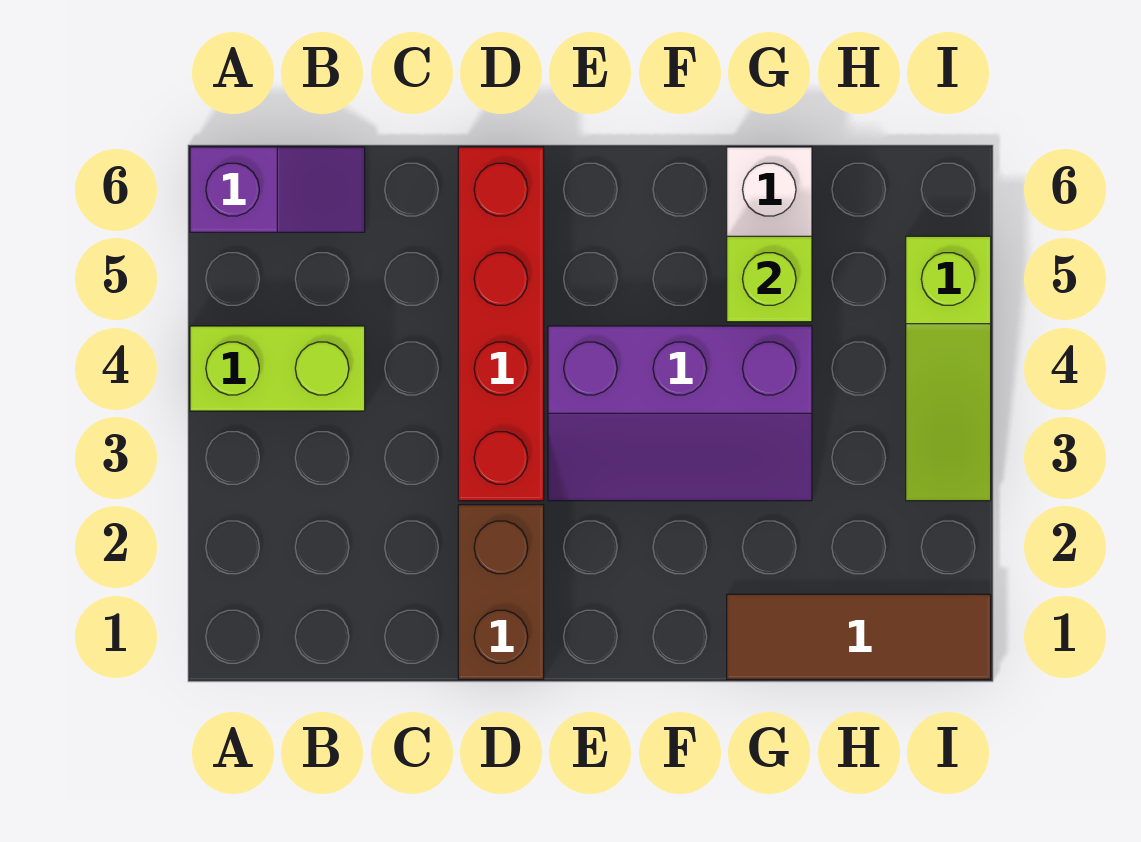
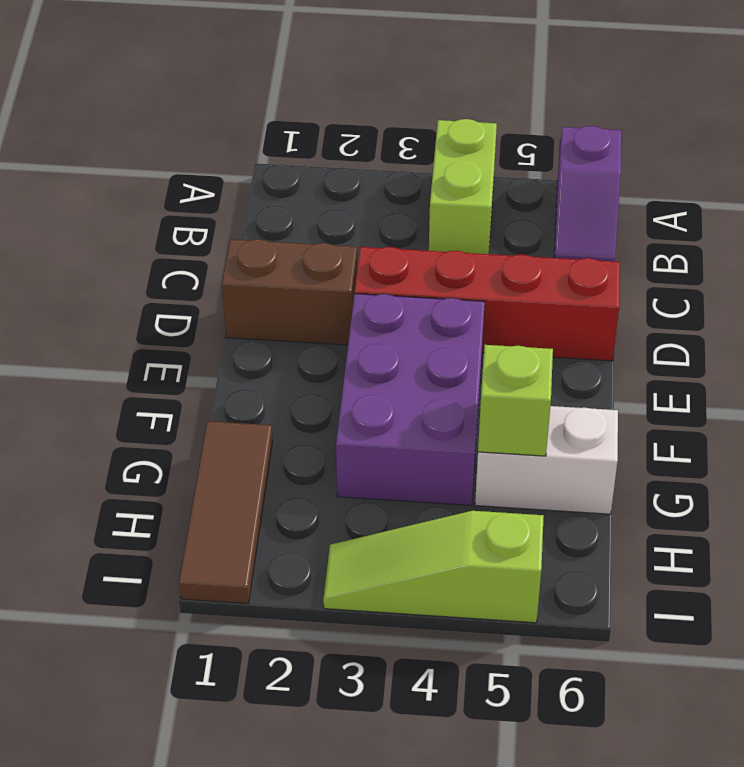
purple slope E3:G4 level 1 top 4 -> purple brick E3:G4 level 1

